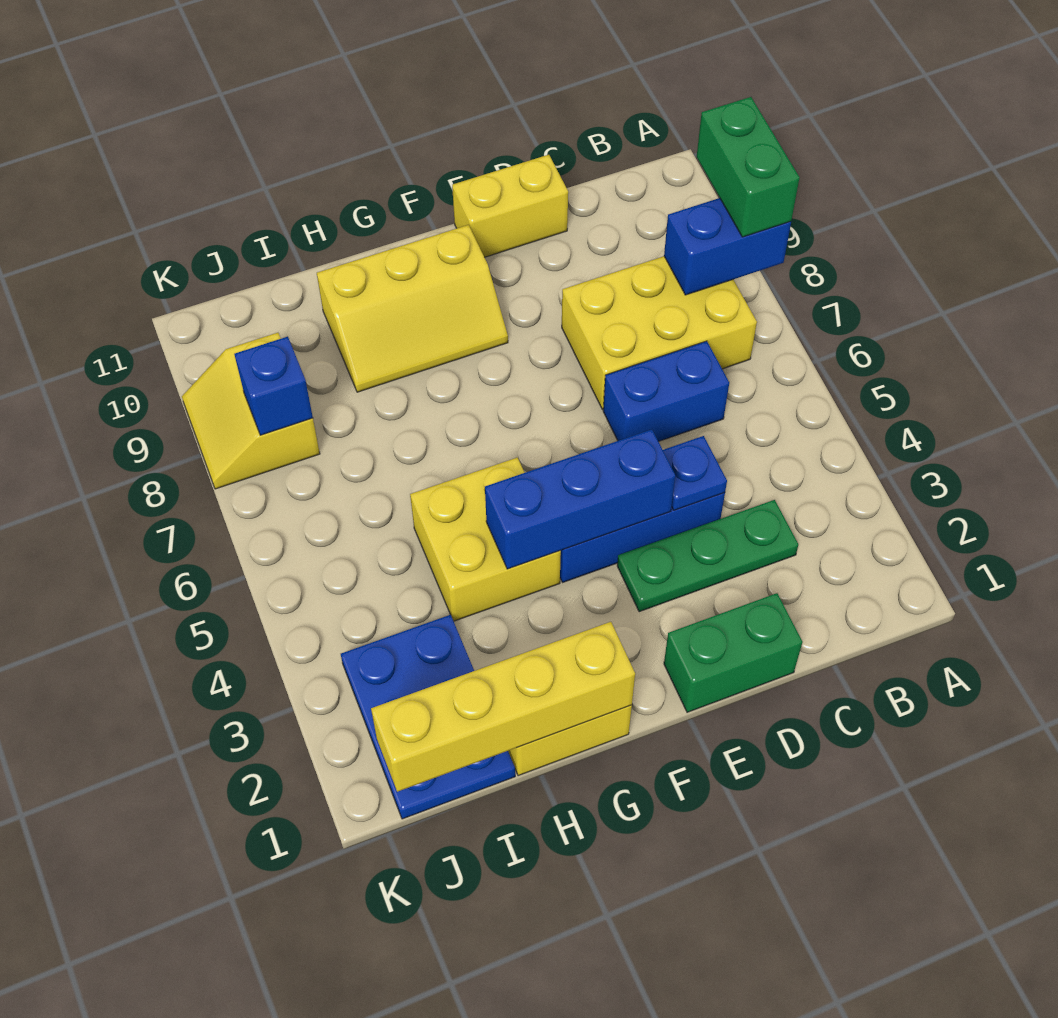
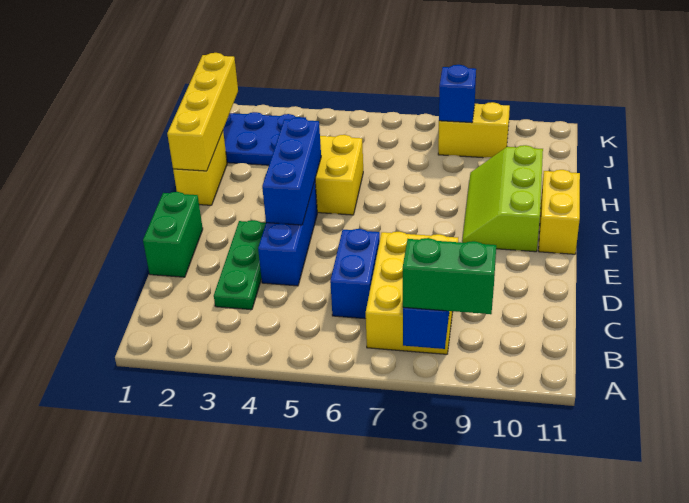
blue plate D4 level 2 -> none
yellow brick D11:E11 level 1 -> yellow brick F11:G11 level 1
yellow slope F9:H10 level 1 top 10 -> lime slope F9:H10 level 1 top 10

